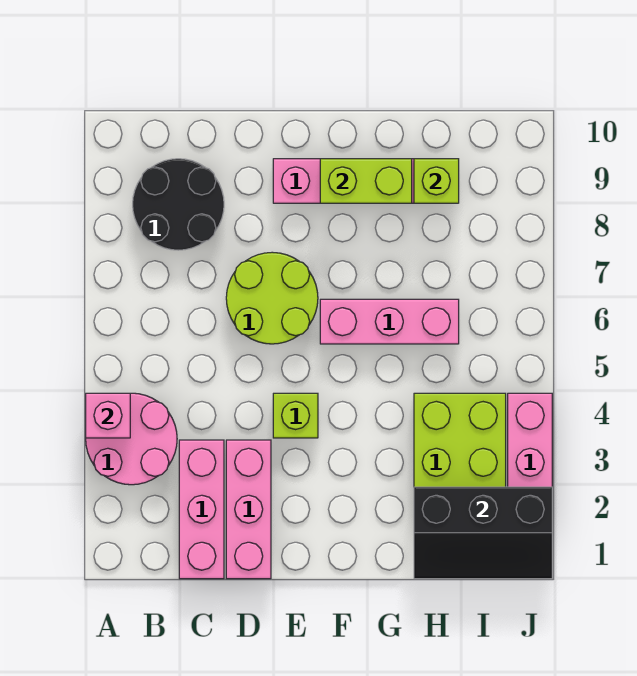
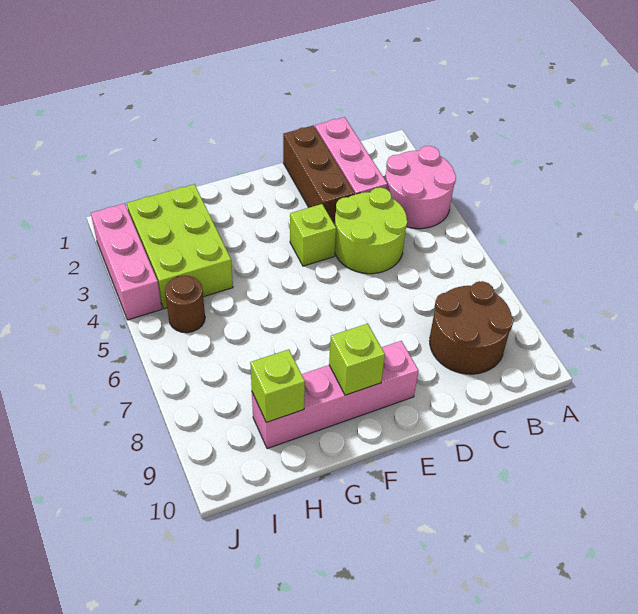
pink brick A4 level 2 -> none
black round brick B8:C9 level 1 -> brown round brick B8:C9 level 1
pink brick D1:D3 level 1 -> brown brick D1:D3 level 1
lime round brick D6:E7 level 1 -> lime round brick C4:D5 level 1
pink brick F6:H6 level 1 -> none
lime brick F9:G9 level 2 -> lime brick F9 level 2
black slope H1:J2 level 2 top 2 -> none
none -> brown round brick I5 level 1

